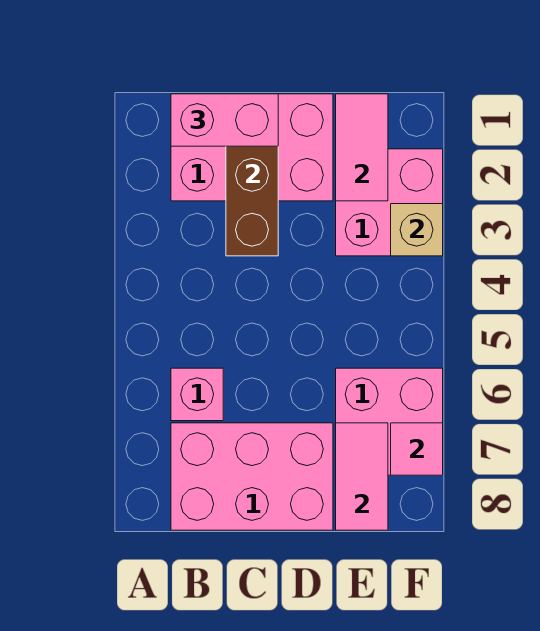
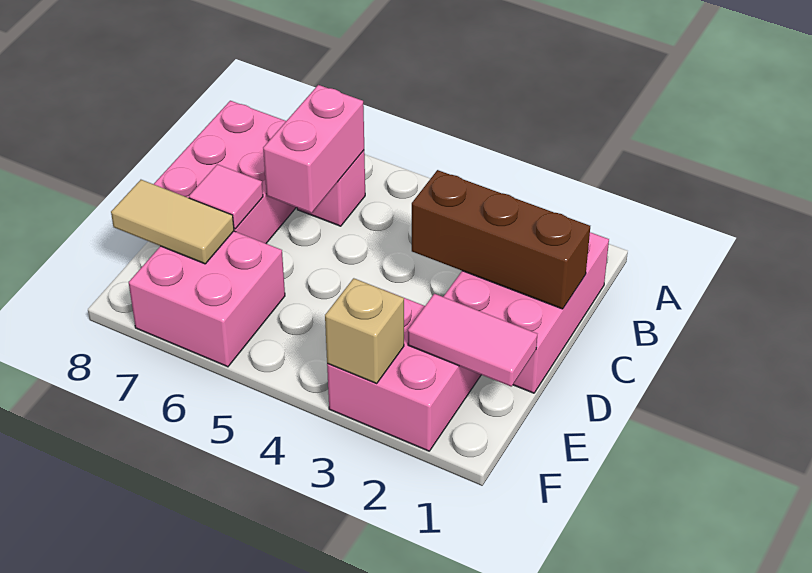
pink brick B1:C1 level 3 -> pink brick B6:C6 level 2
pink tile E7:E8 level 2 -> tan tile E7:E8 level 2
pink tile F7 level 2 -> pink tile D7 level 2

